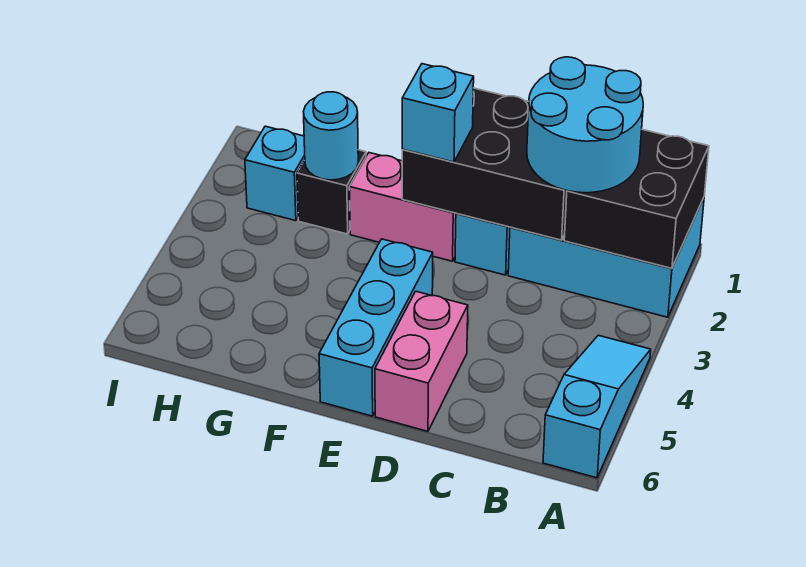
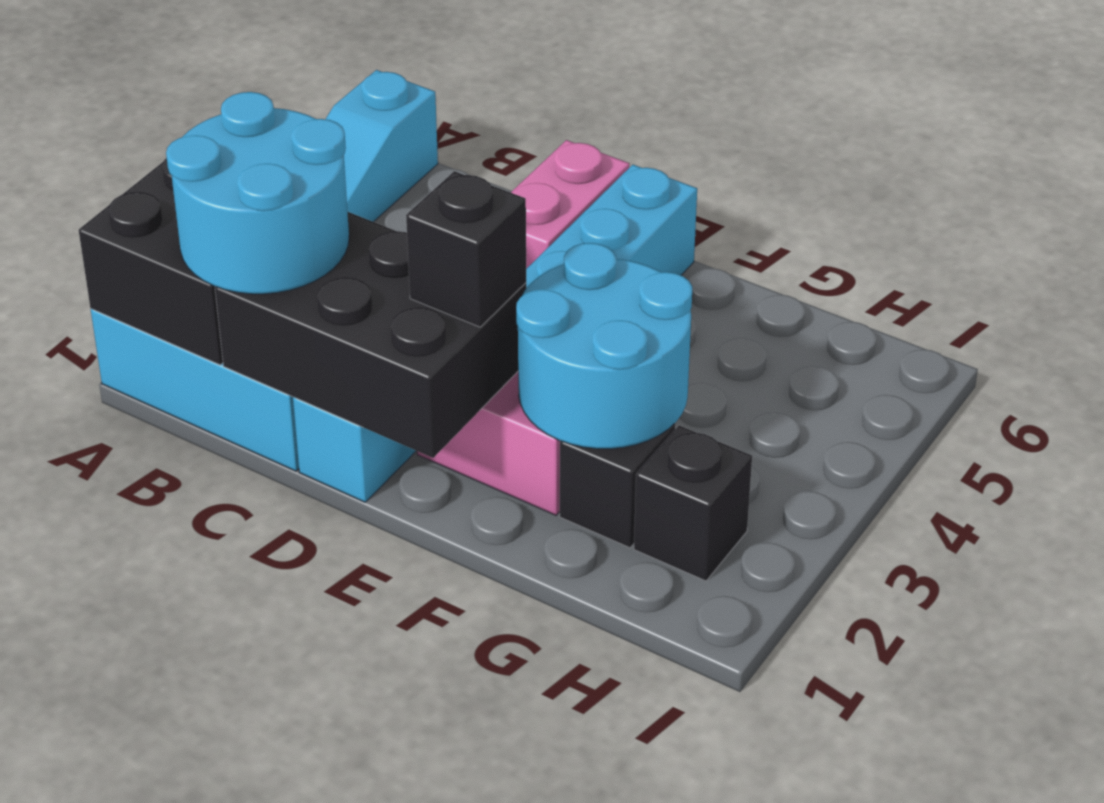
cyan brick E2 level 3 -> black brick E2 level 3
cyan round brick G2 level 2 -> cyan round brick F2:G3 level 2
cyan brick H2 level 1 -> black brick H2 level 1

